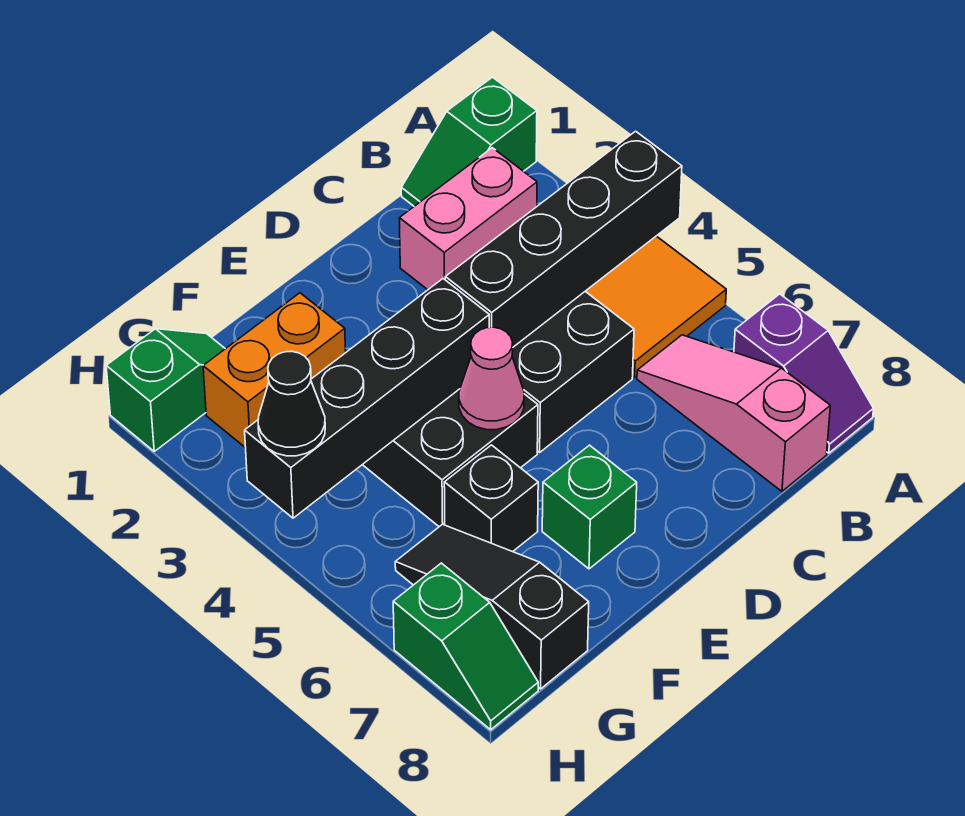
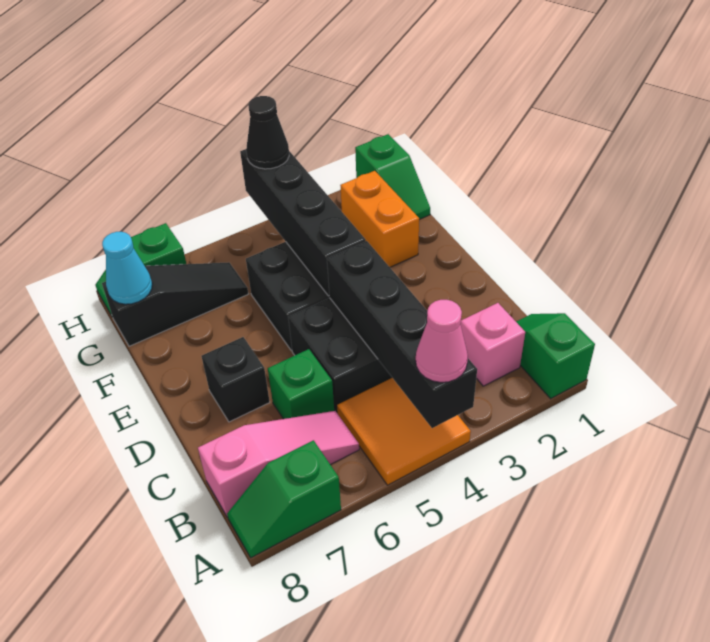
purple slope A7:A8 level 1 top 7 -> green slope A7:A8 level 1 top 7
pink brick B2:C2 level 1 -> pink brick B2 level 1
pink cone E5 level 2 -> pink cone A4 level 3
green brick E7 level 1 -> green brick C6 level 1
black brick F6 level 1 -> black brick D7 level 1
none -> cyan cone G8 level 2

